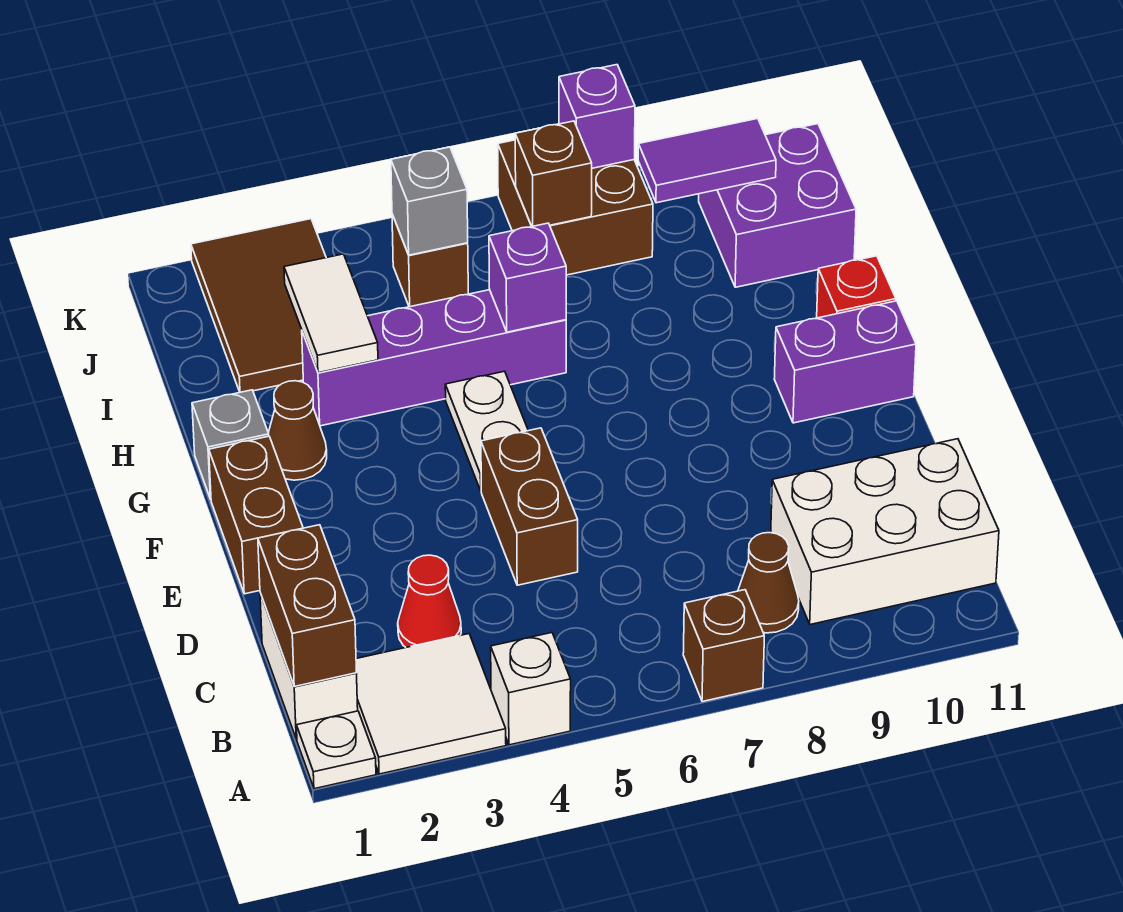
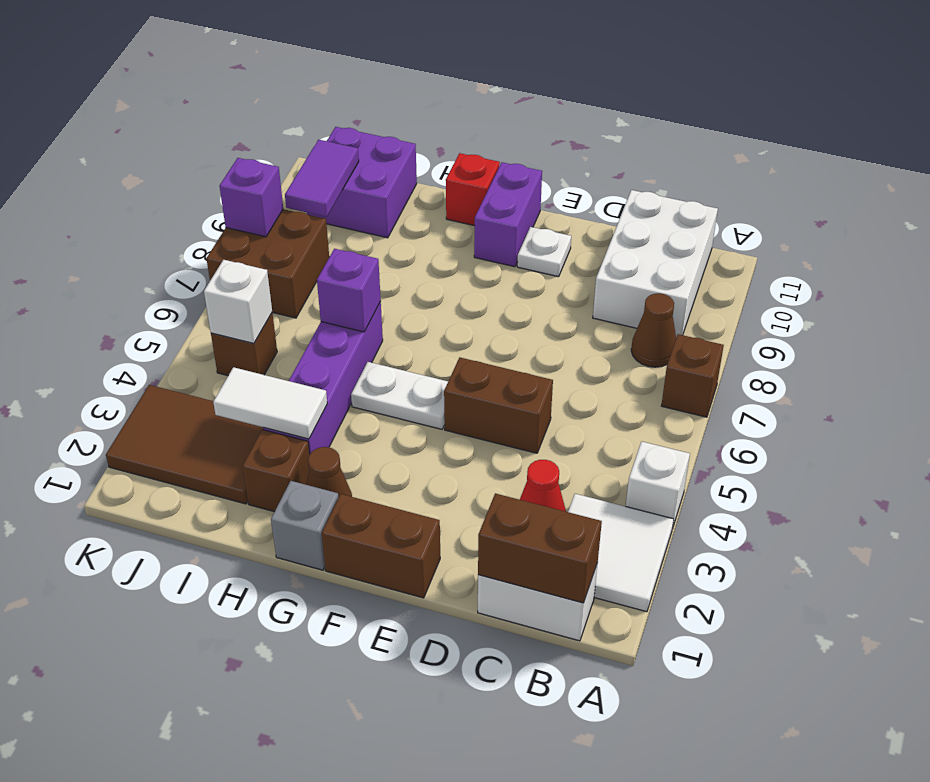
white plate A1 level 1 -> white plate E10 level 1
grey brick J5 level 2 -> white brick J5 level 2
brown brick J7 level 2 -> brown brick H2 level 1

